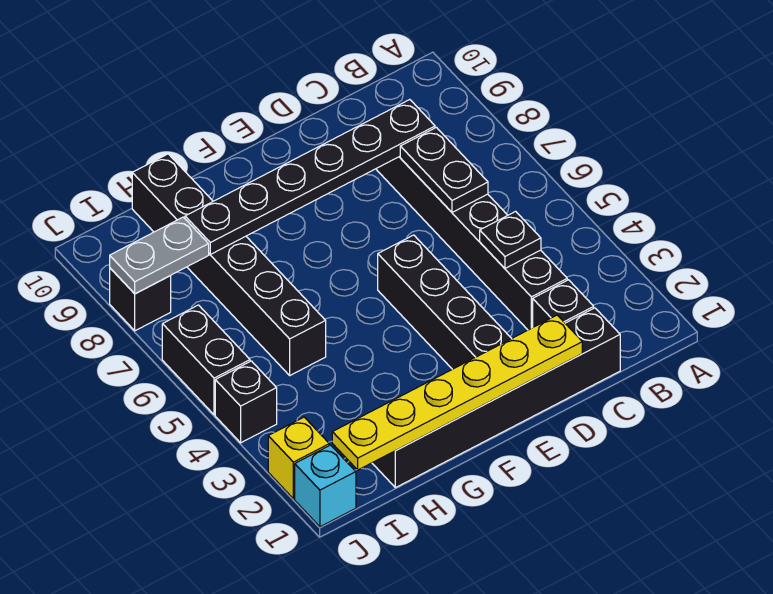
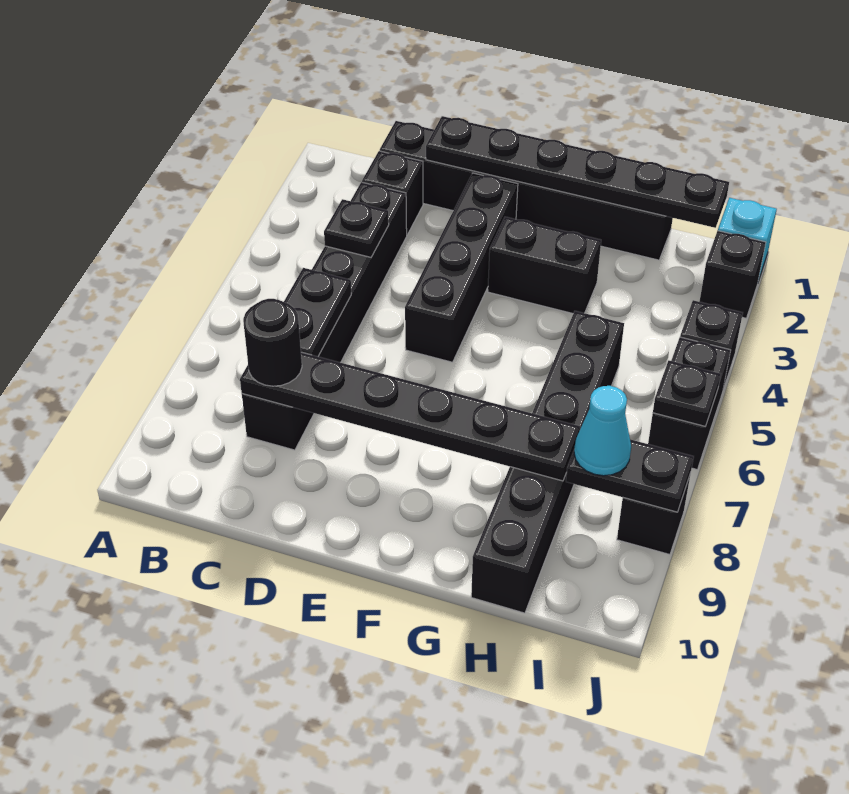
none -> black round brick C8 level 3
yellow plate D1:I1 level 2 -> black plate D1:I1 level 2
none -> black brick F3:G3 level 1
grey plate I8:J8 level 2 -> black plate I8:J8 level 2
none -> cyan cone I8 level 3
yellow brick J2 level 1 -> black brick J2 level 1
none -> black plate J6 level 2

